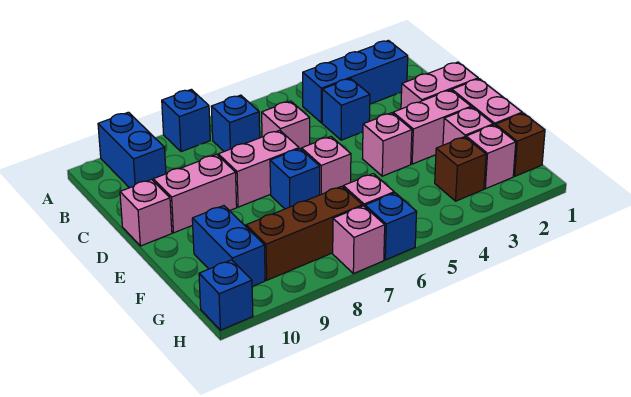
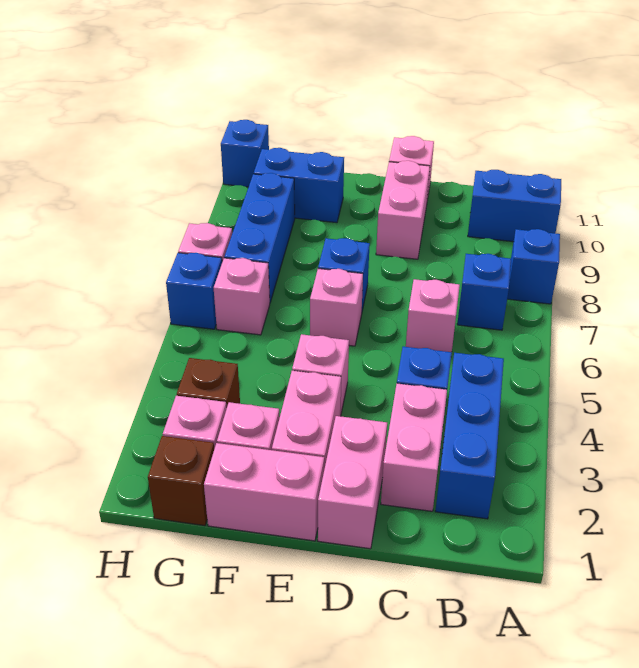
pink brick D7:D8 level 1 -> pink brick C2:C3 level 1
brown brick G7:G9 level 1 -> blue brick G7:G9 level 1

